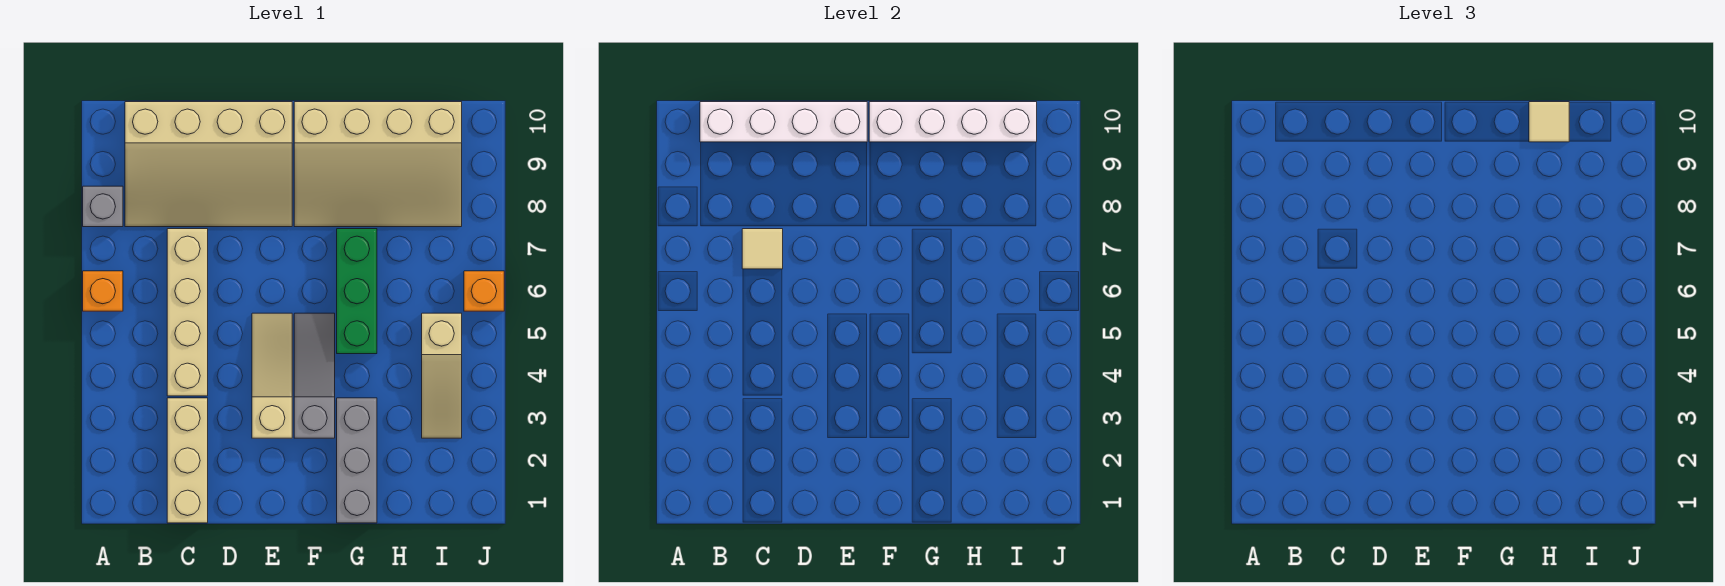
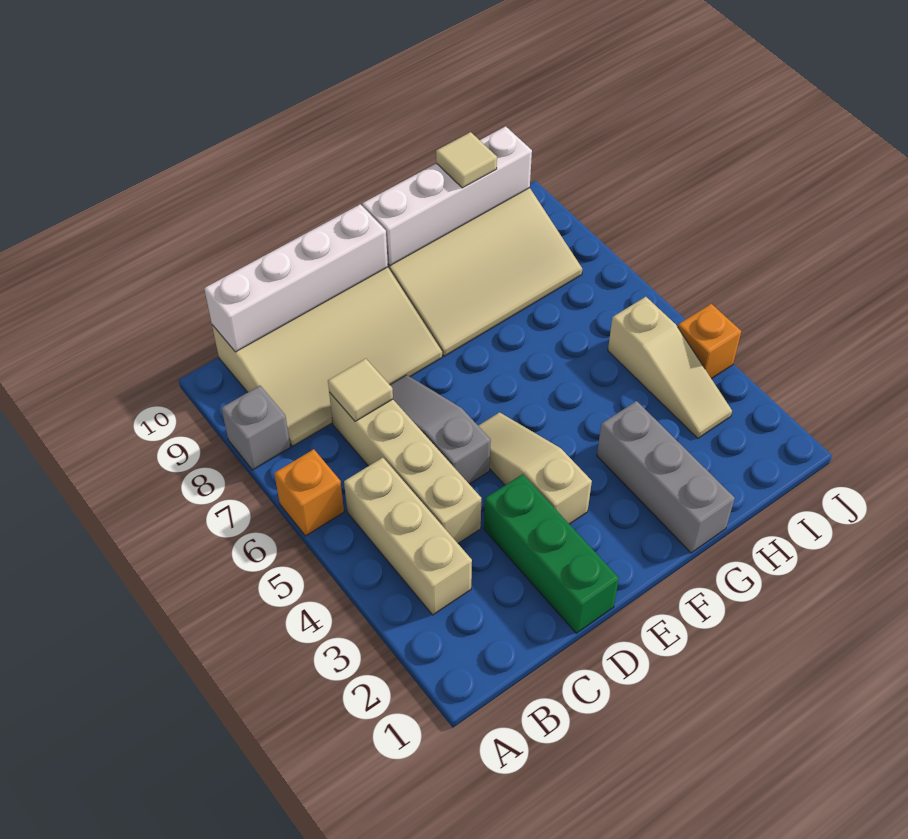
tan brick C1:C3 level 1 -> tan brick B3:B5 level 1
grey slope F3:F5 level 1 top 3 -> grey slope D5:D7 level 1 top 5
green brick G5:G7 level 1 -> green brick D1:D3 level 1
orange brick J6 level 1 -> orange brick J4 level 1

